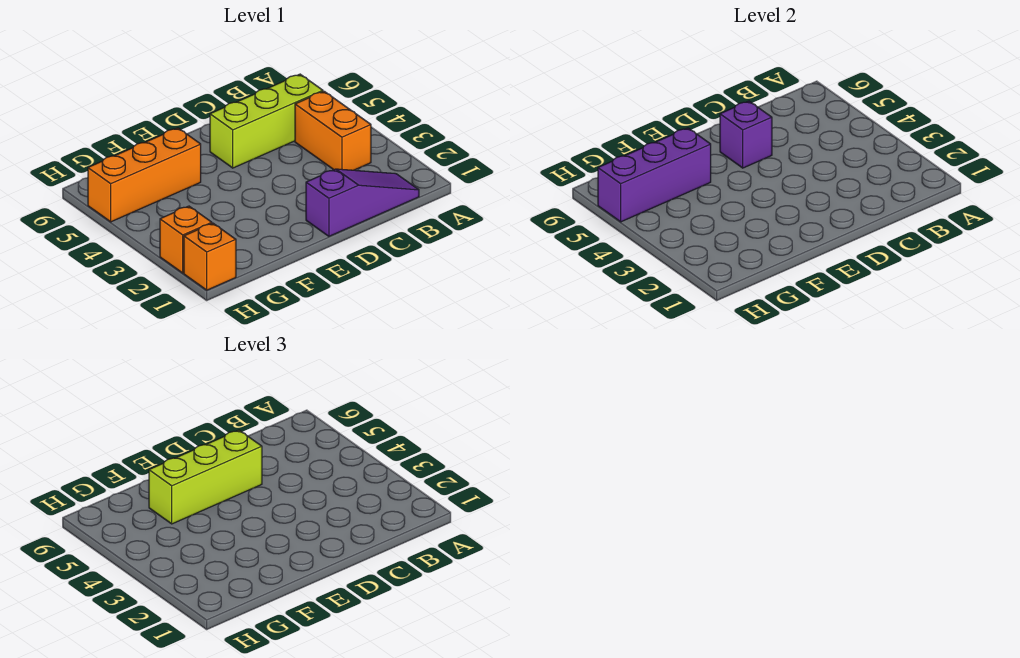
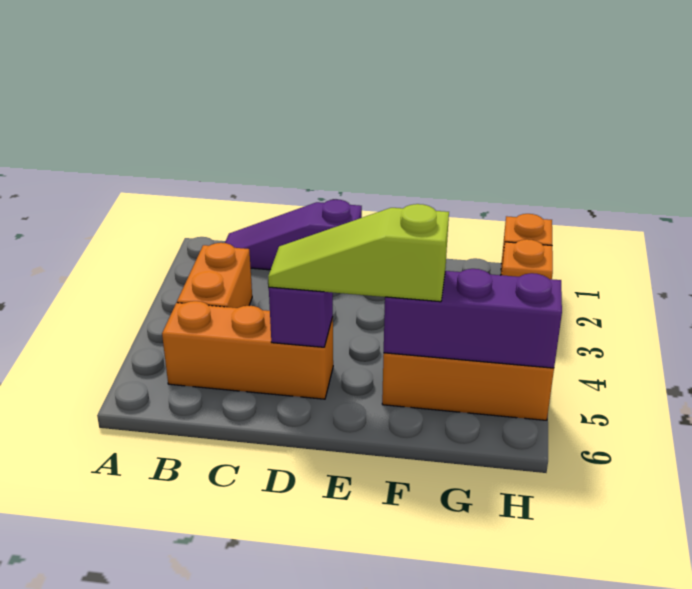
lime brick B5:D5 level 1 -> orange brick B5:D5 level 1
lime brick D5:F5 level 3 -> lime slope D5:F5 level 3 top F

